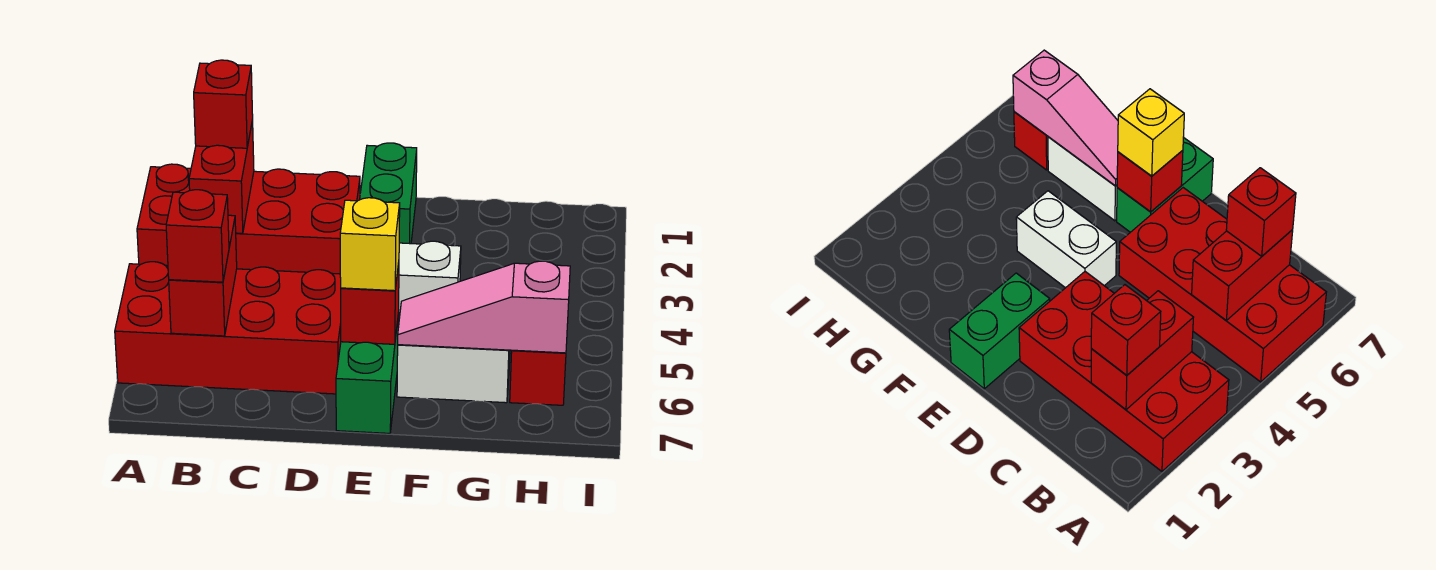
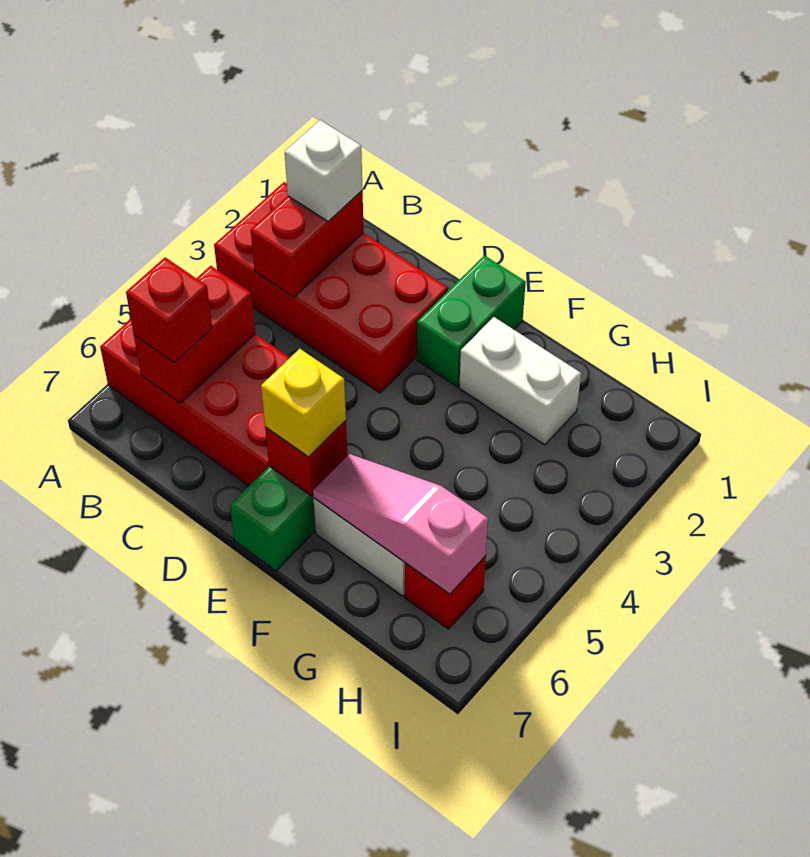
red brick B2 level 3 -> white brick B2 level 3
white brick E4:F4 level 1 -> white brick F2:G2 level 1

